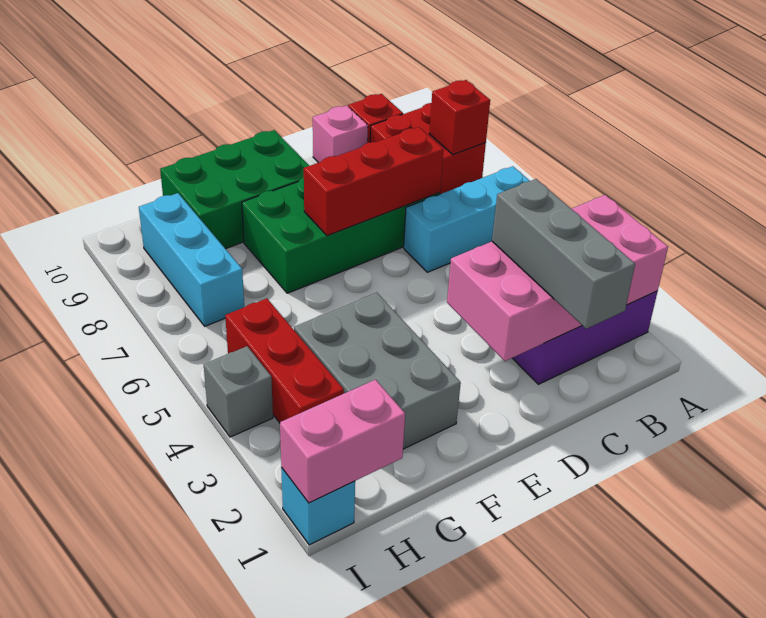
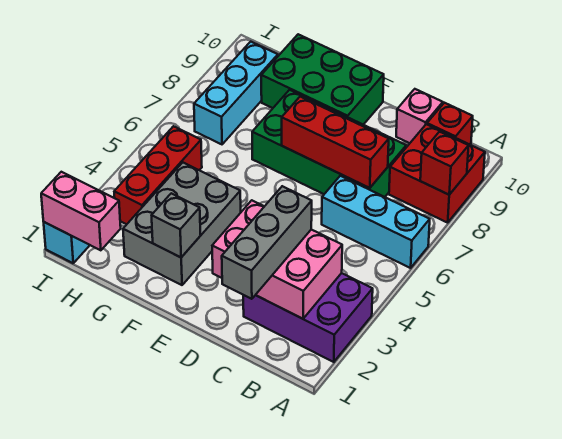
pink brick A2:D3 level 2 -> pink brick B2:D3 level 2
grey brick I4 level 1 -> grey brick F2 level 2

